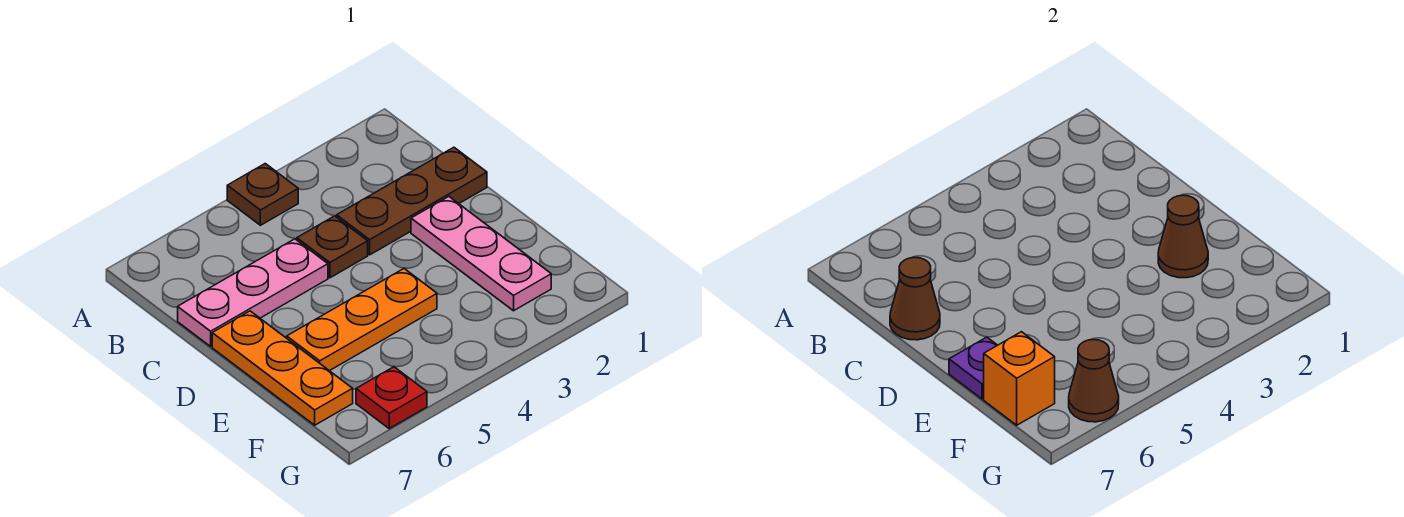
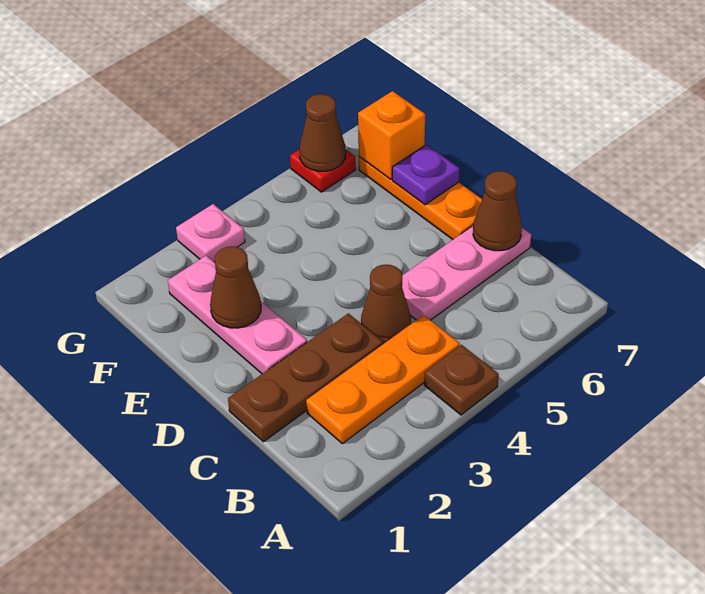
brown plate C4 level 1 -> brown cone C4 level 1
orange plate E4:E6 level 1 -> orange plate B2:B4 level 1
none -> pink plate G3 level 1

